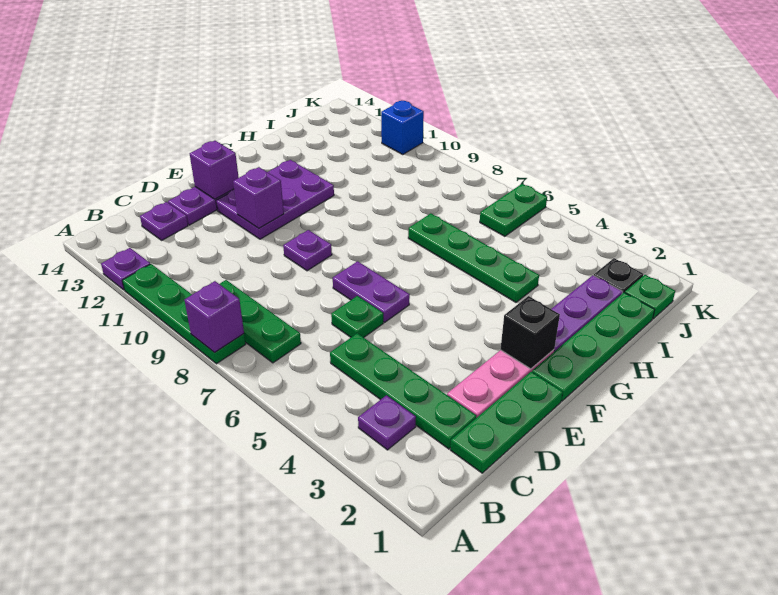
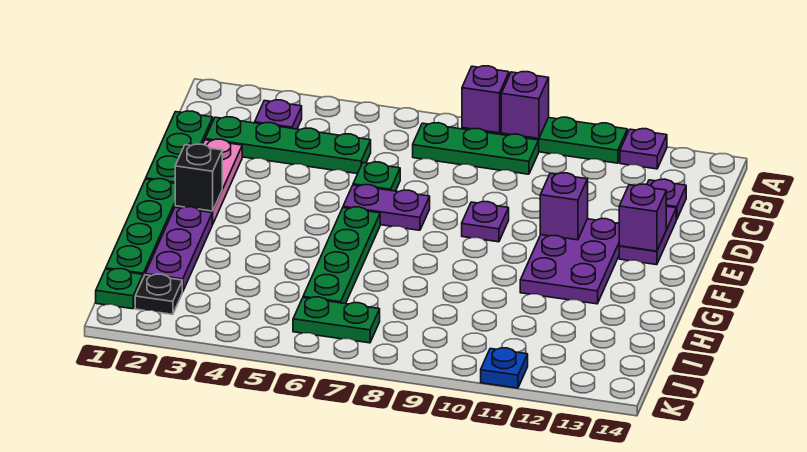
none -> purple brick A9 level 2
green plate H4:H7 level 1 -> green plate F6:I6 level 1
green plate J6:K6 level 1 -> green plate J6:J7 level 1
blue brick K11 level 1 -> blue plate K11 level 1

